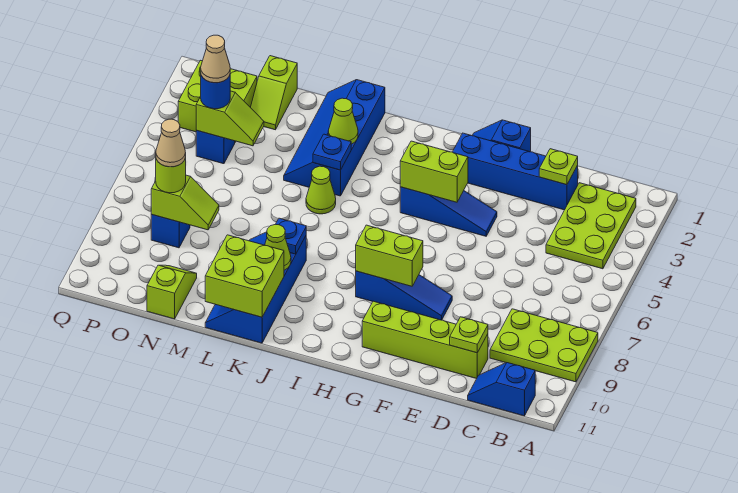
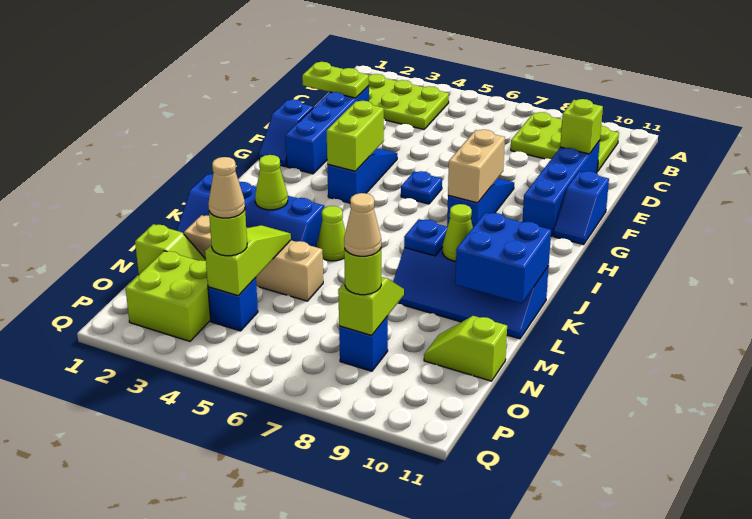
lime plate A8:C9 level 1 -> lime plate B8:C10 level 1
blue slope B11:C11 level 1 top B -> blue slope F11:G11 level 1 top F
lime plate D2 level 2 -> lime plate D1:D2 level 2
lime brick D10:G10 level 1 -> blue brick D10:G10 level 1
lime plate D10 level 2 -> lime brick D10 level 2
lime brick G8:H8 level 2 -> tan brick G8:H8 level 2
blue plate K4 level 2 -> blue plate G6 level 1
lime brick K10:L11 level 2 -> blue brick K10:L11 level 2
none -> tan brick M2:M5 level 1
lime slope N4:O4 level 2 top O -> lime slope M4:O4 level 2 top O
blue round brick O4 level 3 -> lime round brick O4 level 3

